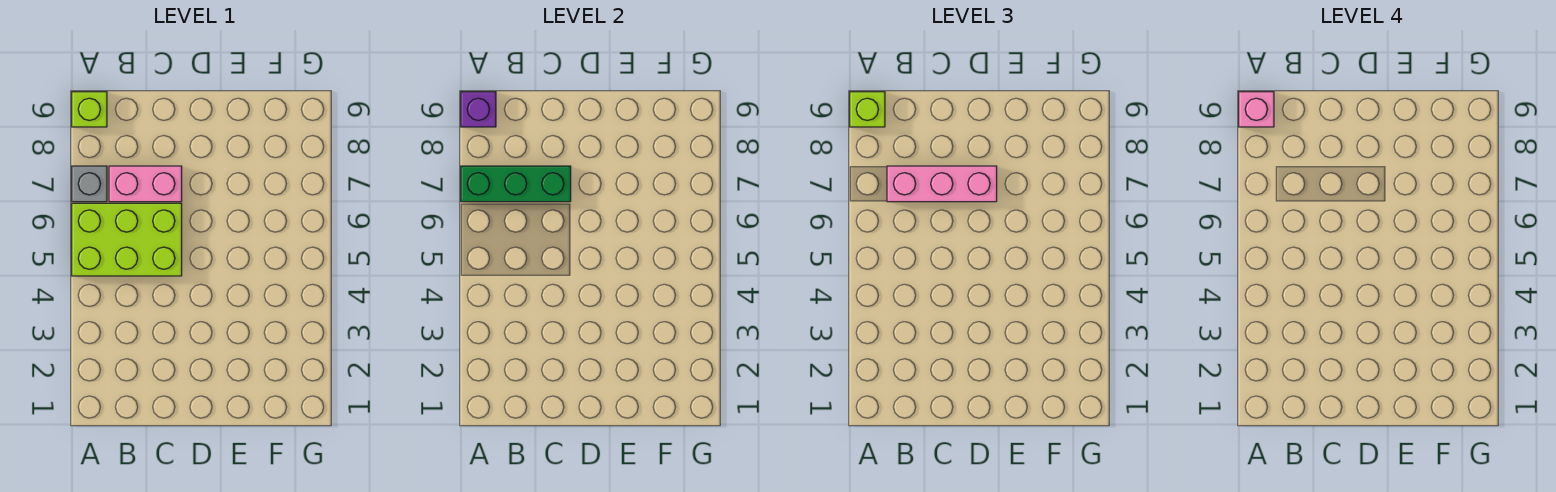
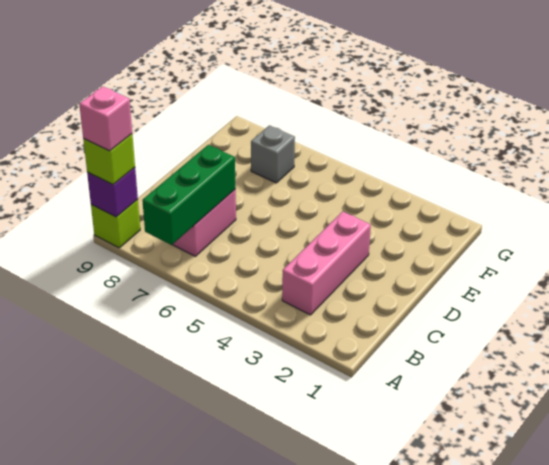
lime brick A5:C6 level 1 -> none
grey brick A7 level 1 -> grey brick F7 level 1
pink brick B7:D7 level 3 -> pink brick B3:D3 level 1

